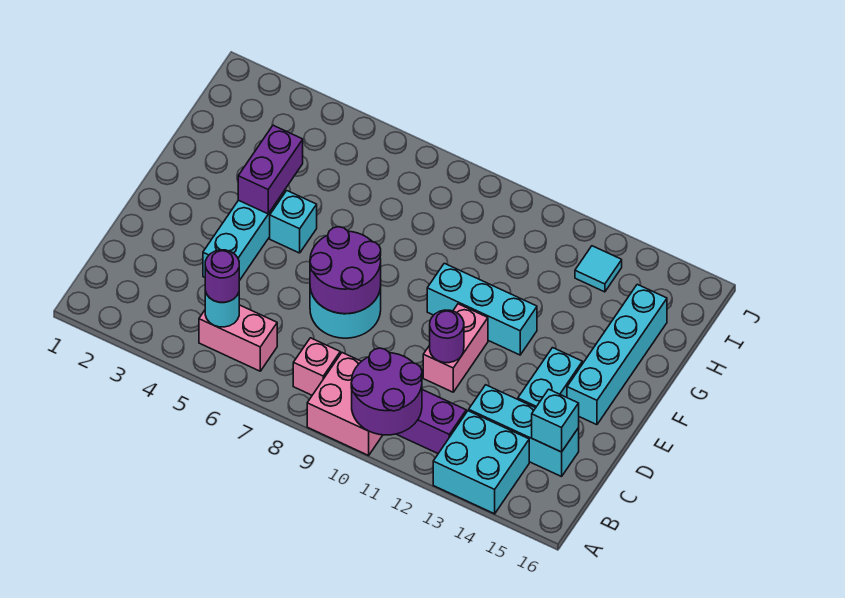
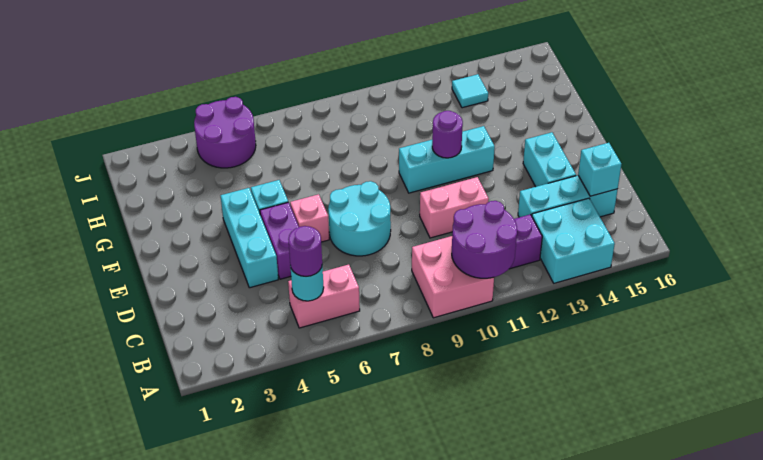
pink brick B8 level 1 -> pink brick E6 level 1
purple round brick D7:E8 level 2 -> purple round brick I4:J5 level 1
pink brick D11:E11 level 1 -> pink brick D10:D11 level 1
purple round brick D11 level 2 -> purple round brick F11 level 2
cyan brick E15:H15 level 1 -> none
purple brick F4:G4 level 2 -> purple brick D5:E5 level 1

